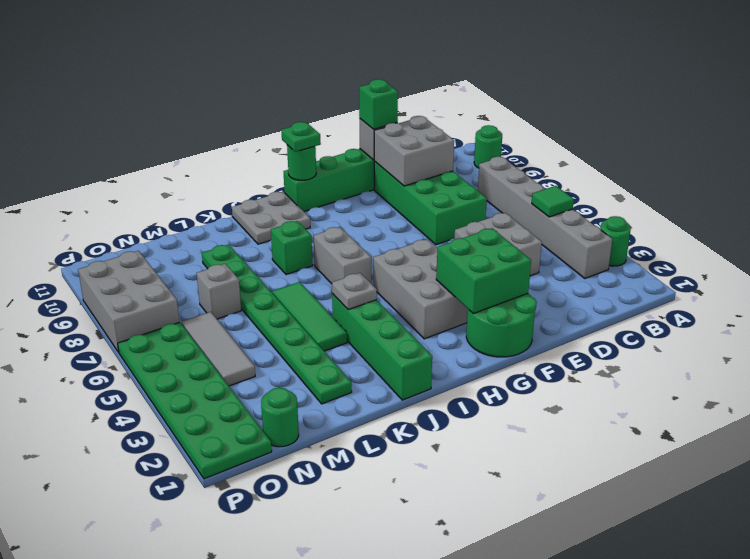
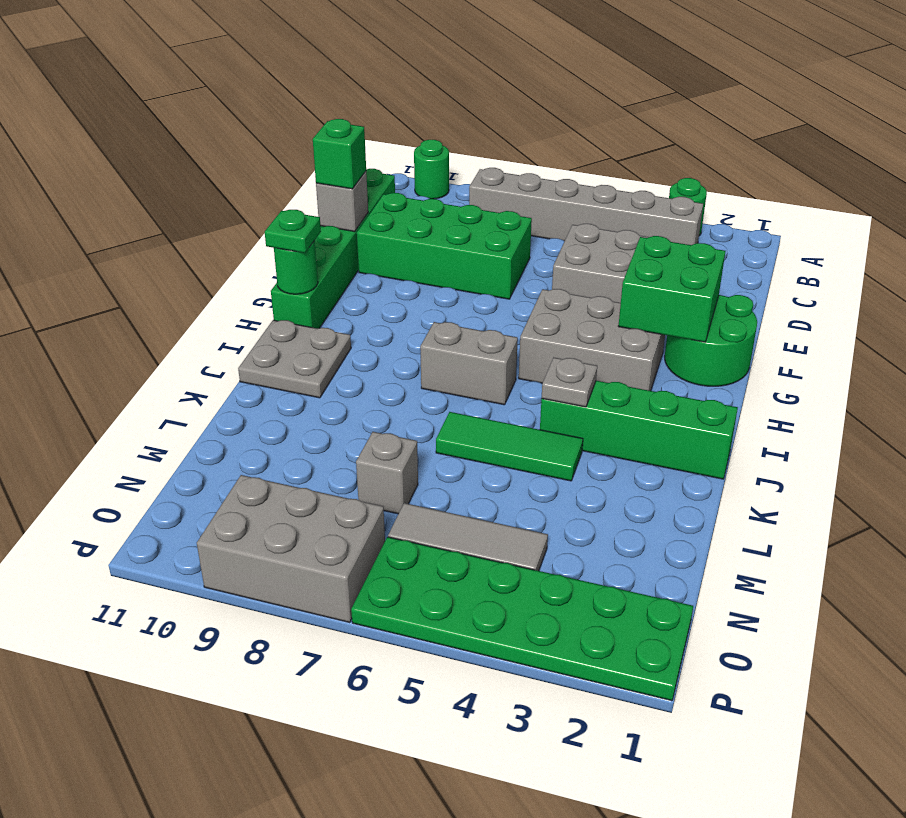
green tile B5 level 2 -> none
grey brick D9:E10 level 2 -> none
green brick J8 level 1 -> none
green plate L2:L9 level 1 -> none
green round brick N1 level 1 -> none

